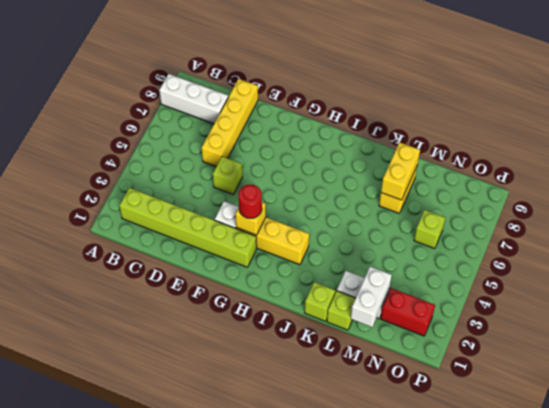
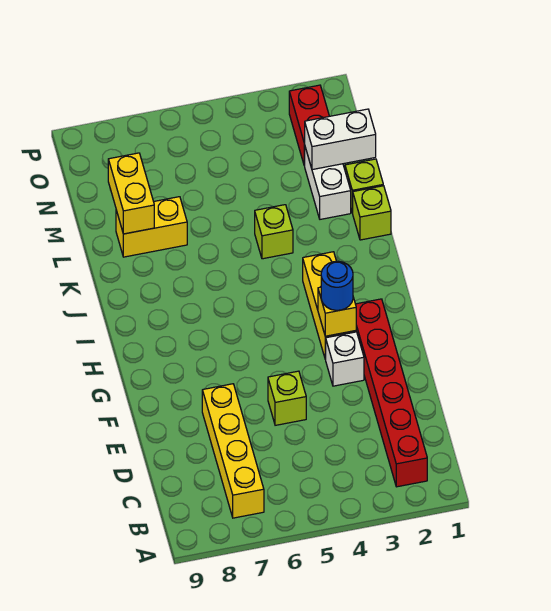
white brick A8:C8 level 1 -> none
lime brick B2:G2 level 1 -> red brick B2:G2 level 1
yellow brick D6:D9 level 1 -> yellow brick B7:E7 level 1
red round brick G3 level 3 -> blue round brick G3 level 3
yellow brick L7:L8 level 2 -> yellow brick L8:M8 level 2
lime brick N6 level 1 -> lime brick K4 level 1

